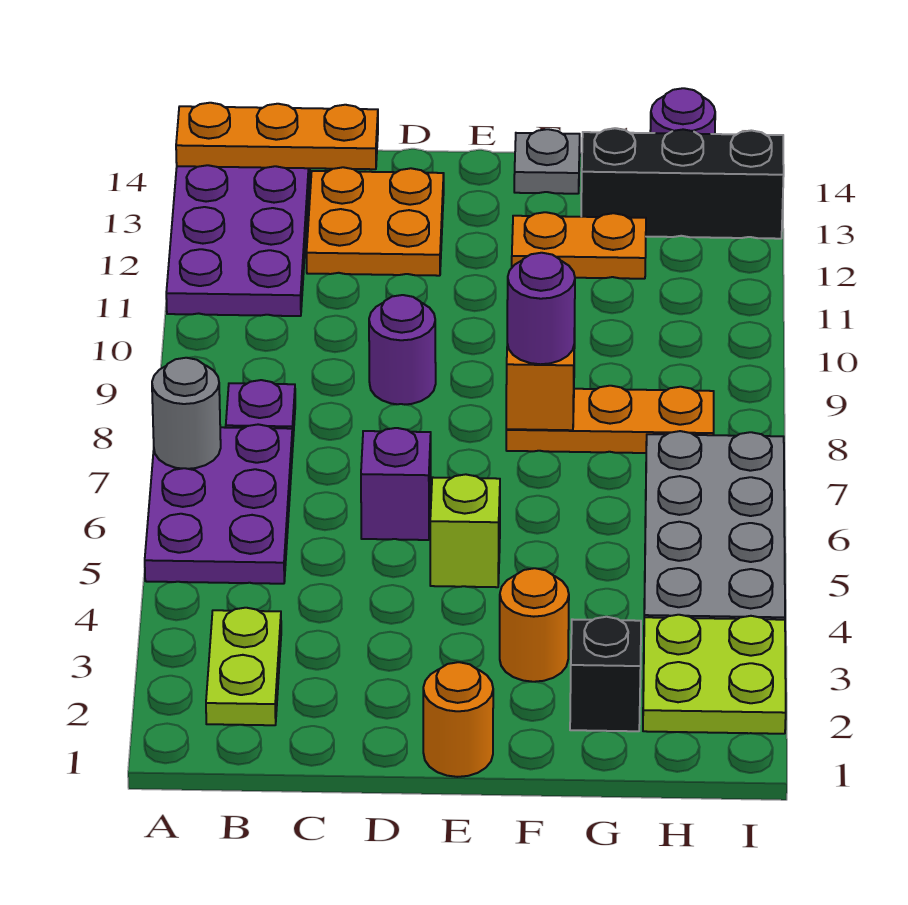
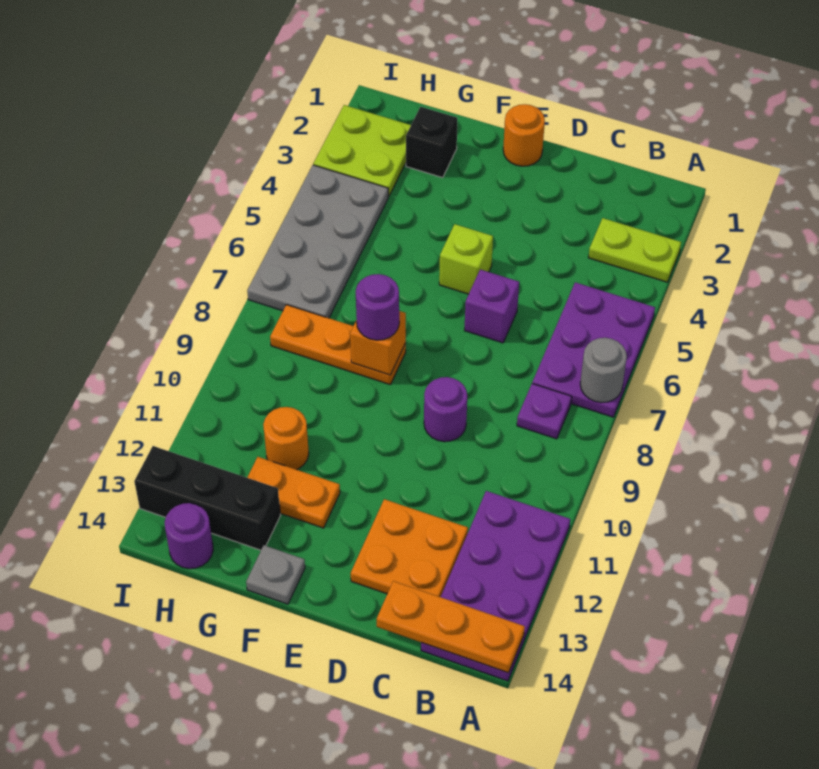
lime plate B2:B3 level 1 -> lime plate A3:B3 level 1
orange round brick F3 level 1 -> orange round brick G11 level 1

